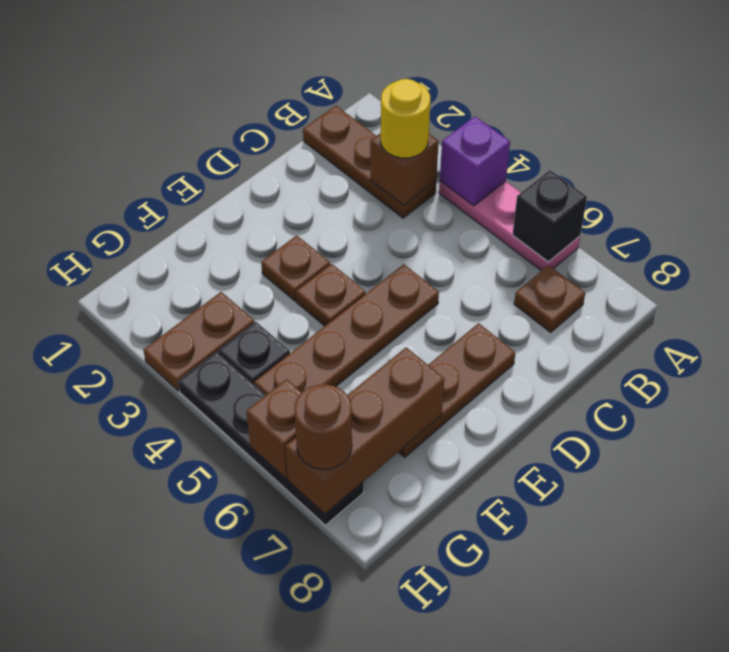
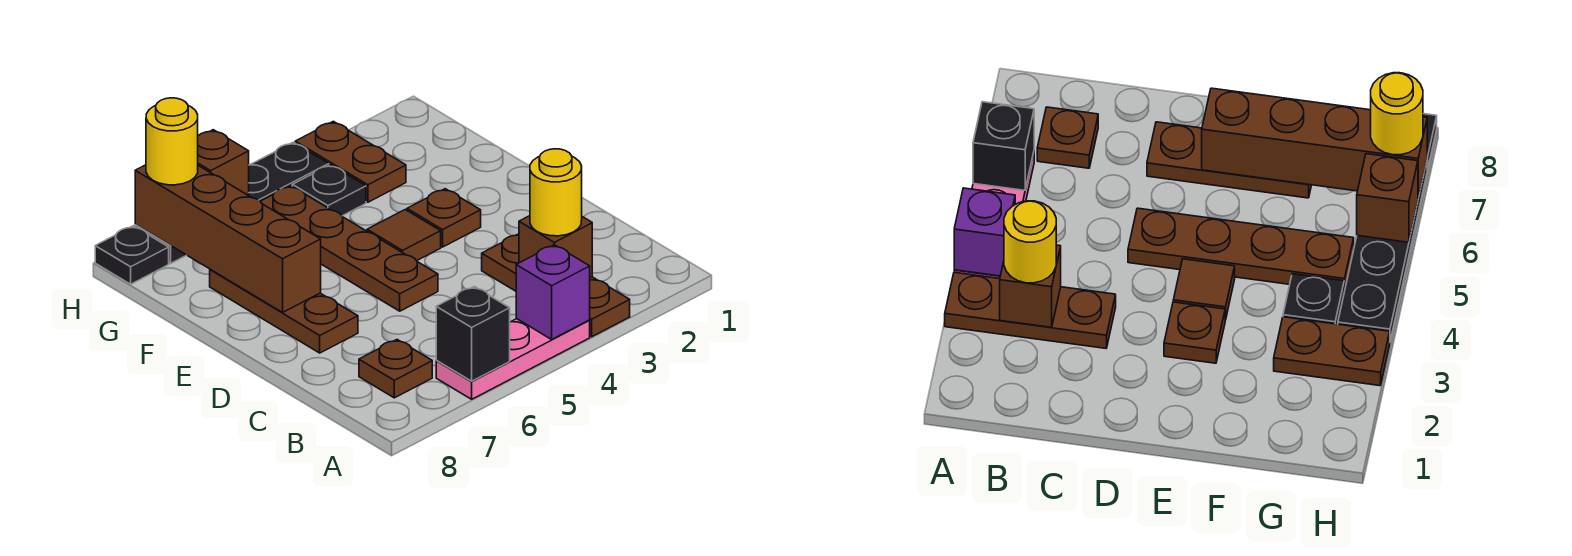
brown plate B1:B3 level 1 -> brown plate A3:C3 level 1
brown plate E4 level 1 -> brown tile E4 level 1
brown brick F7:H7 level 2 -> brown brick E7:H7 level 2
brown round brick H7 level 3 -> yellow round brick H7 level 3
none -> black plate H8 level 1

